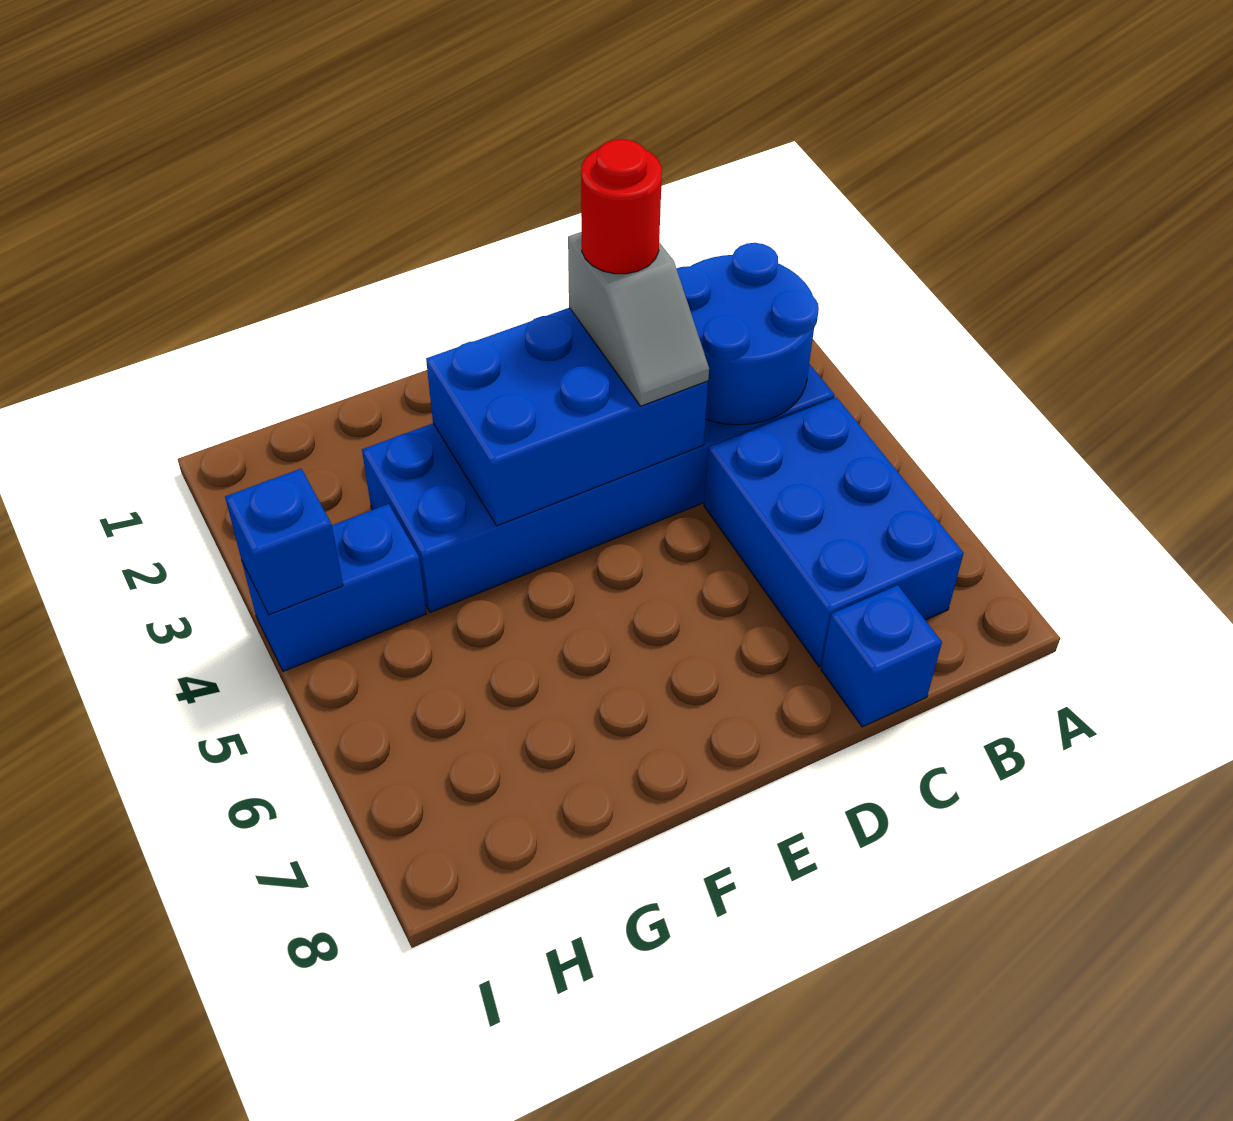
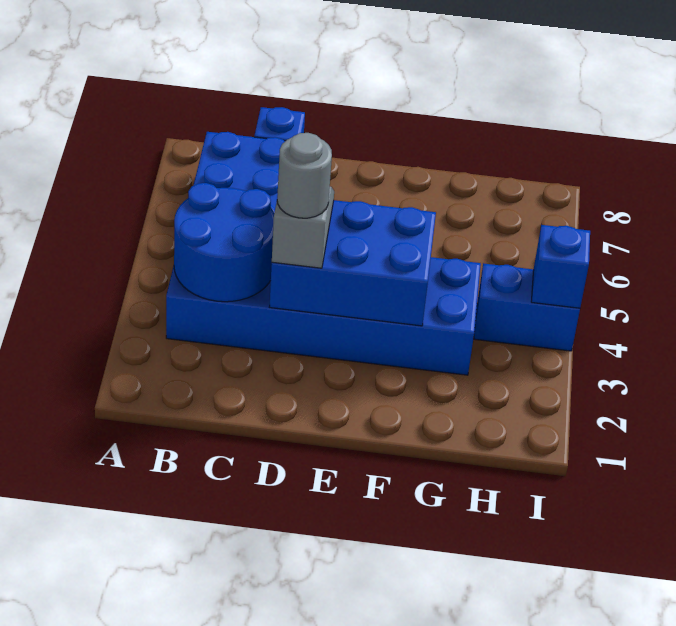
red round brick D3 level 4 -> grey round brick D3 level 4

